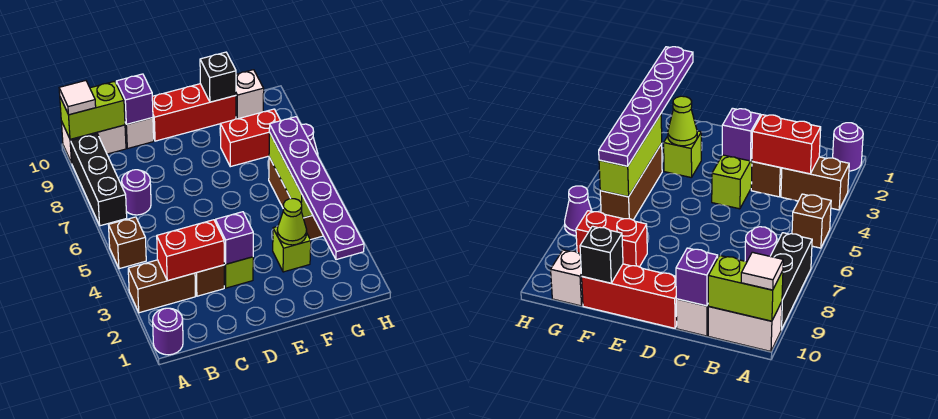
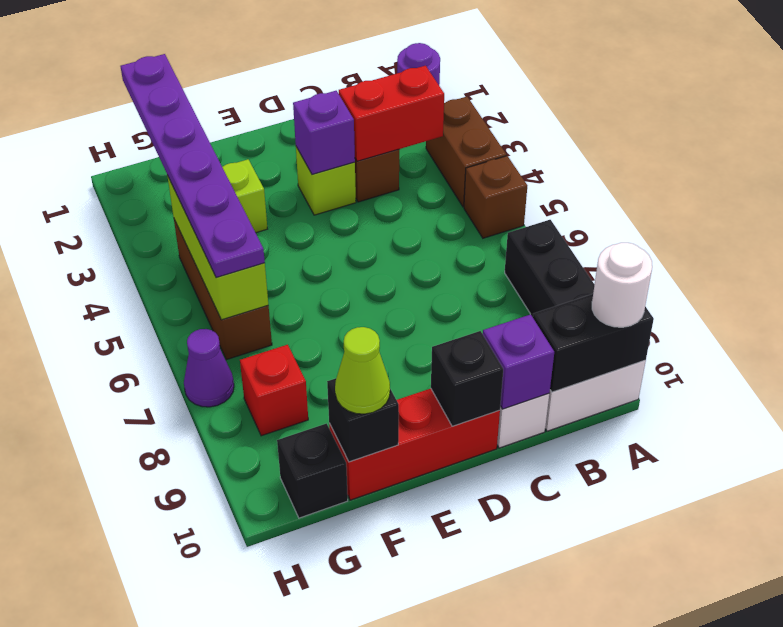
brown brick A3:B3 level 1 -> brown brick A3:A4 level 1
lime brick A10:B10 level 2 -> black brick A10:B10 level 2
white tile A10 level 3 -> white round brick A10 level 3
purple round brick B7 level 1 -> none
lime brick D3:D4 level 1 -> lime brick D3 level 1
none -> black brick D10 level 2
lime cone F3 level 2 -> lime cone F10 level 3
red brick F8:G8 level 1 -> red brick G8 level 1
white brick G10 level 1 -> black brick G10 level 1

